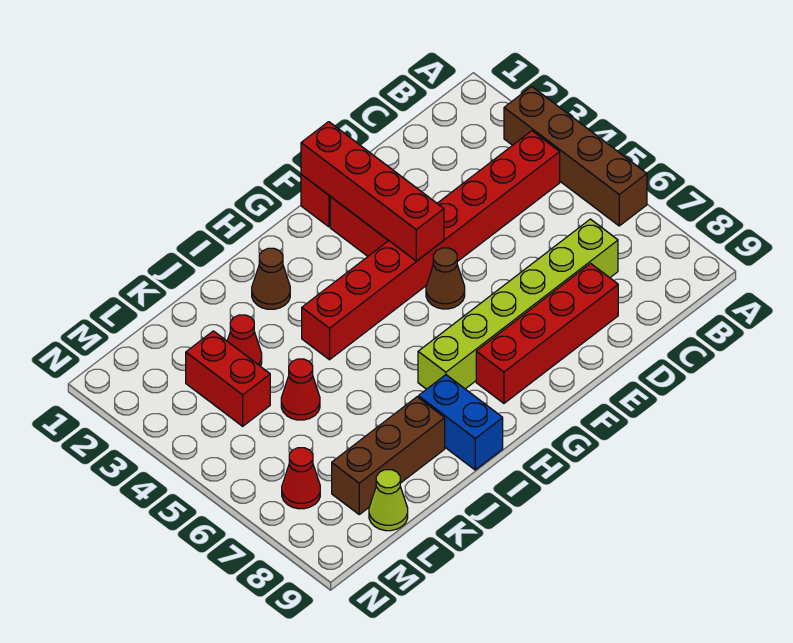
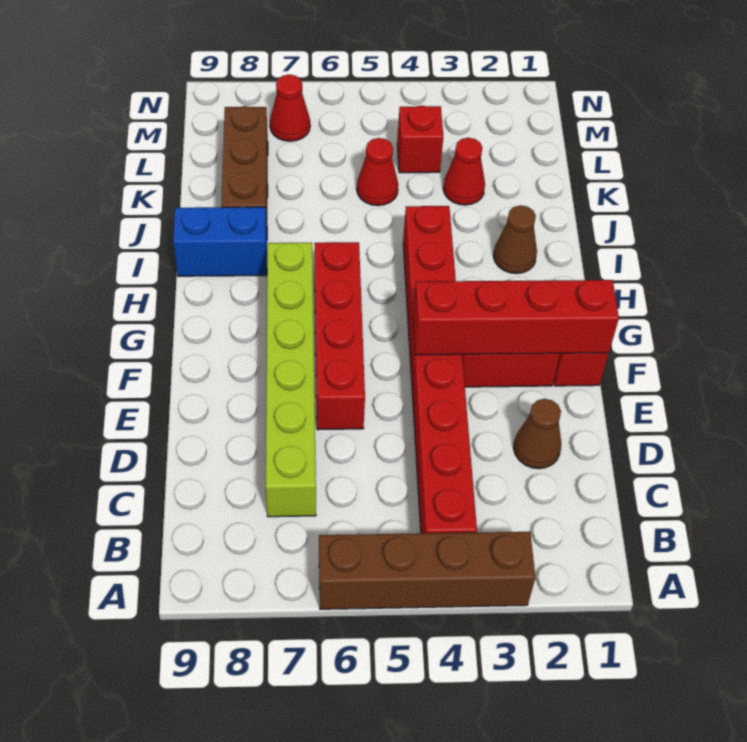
red brick D8:G8 level 1 -> red brick E6:H6 level 1
brown cone F5 level 1 -> brown cone D2 level 1
red brick L3:L4 level 1 -> red brick L4 level 1
lime cone L9 level 1 -> none

